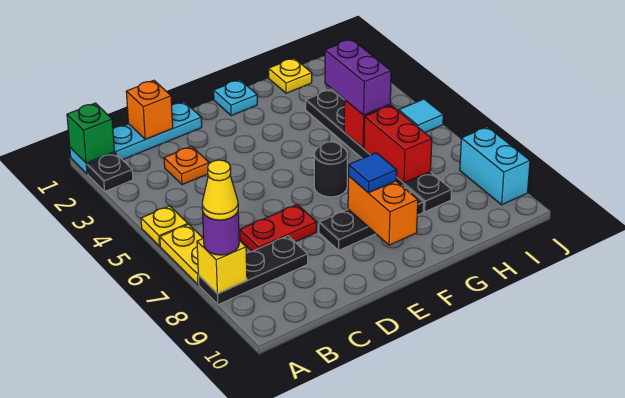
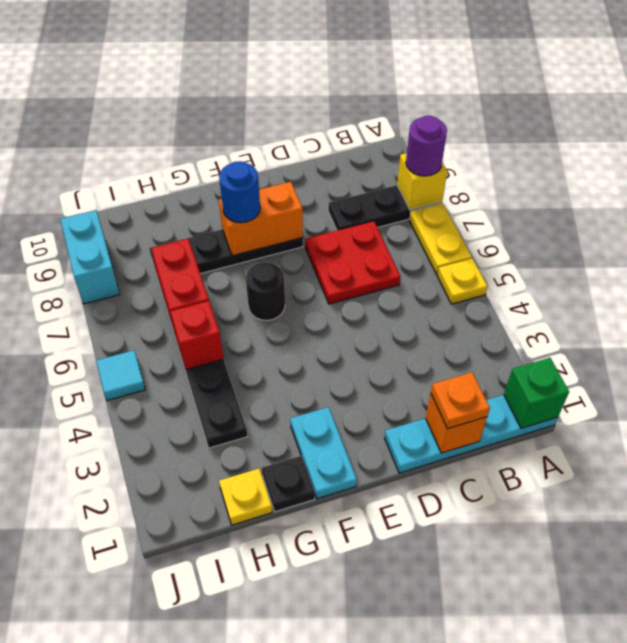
black plate A2 level 1 -> black plate G1 level 1
yellow cone A8 level 4 -> none
orange plate C3 level 1 -> orange plate C1 level 3
red plate C7:D7 level 1 -> red plate C6:D7 level 1
cyan plate F1 level 1 -> cyan plate F1:F2 level 1
orange brick F8:F9 level 2 -> orange brick E8:F8 level 2
blue tile F8 level 3 -> blue round brick F8 level 3
purple brick H4:H5 level 3 -> none

